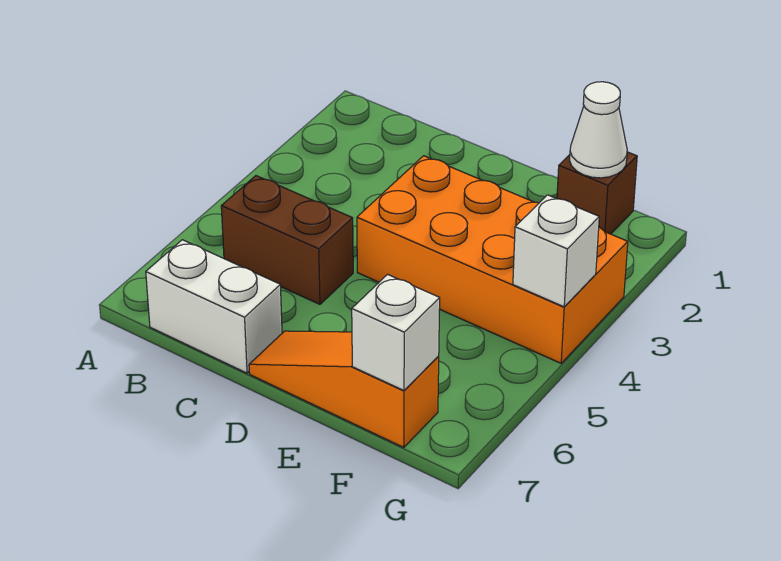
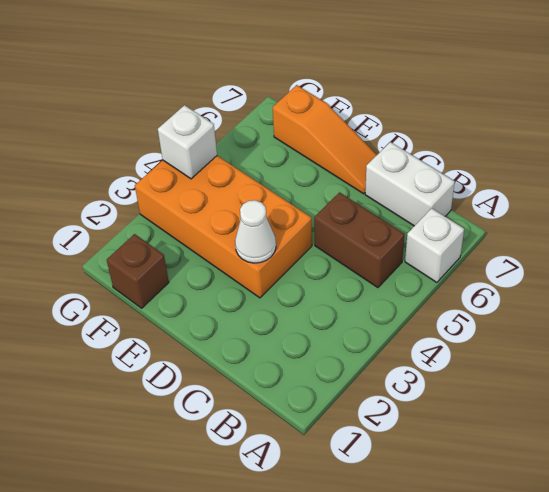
white cone F1 level 2 -> white cone D3 level 2
white brick F7 level 2 -> white brick A6 level 1

